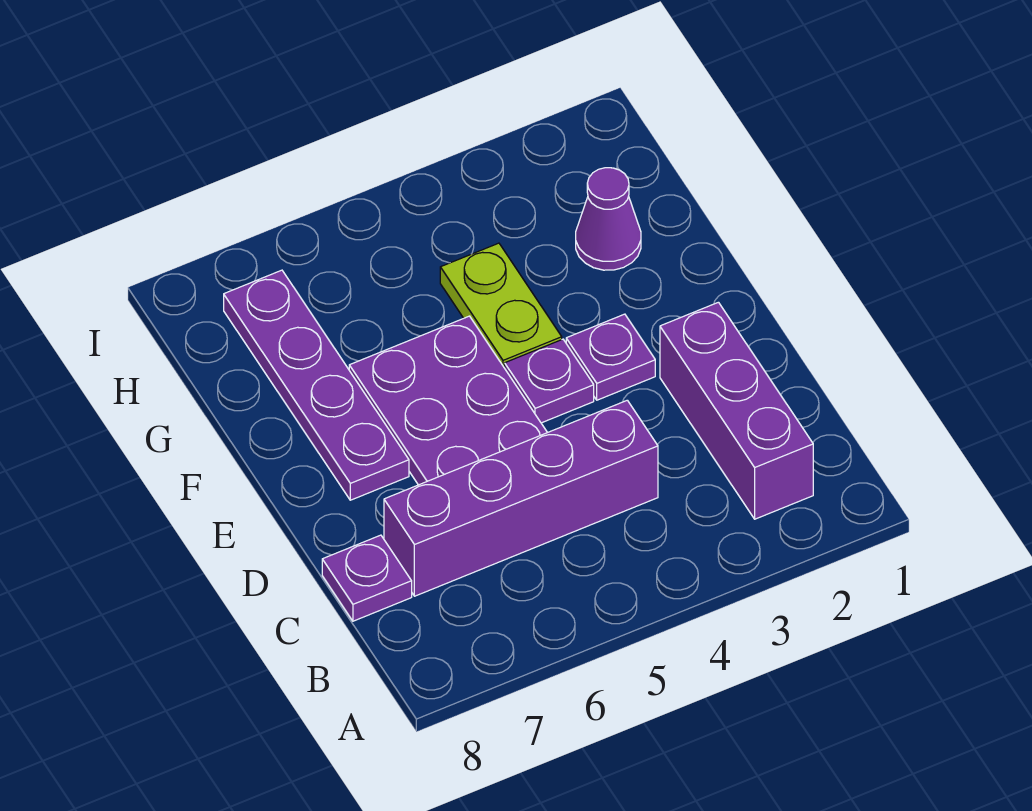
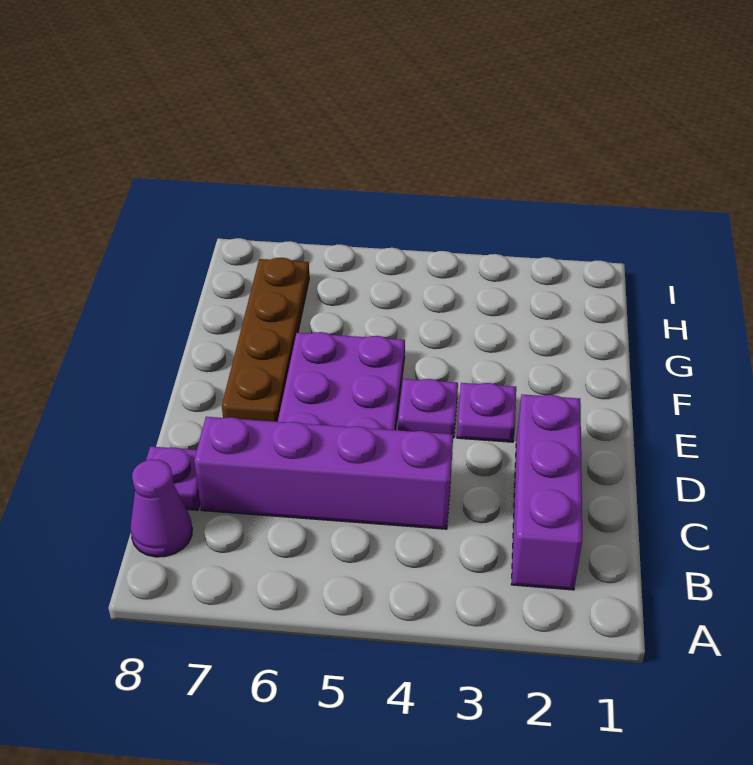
purple plate E7:H7 level 1 -> brown plate E7:H7 level 1
lime plate F4:G4 level 1 -> none
purple cone G2 level 1 -> purple cone B8 level 1

